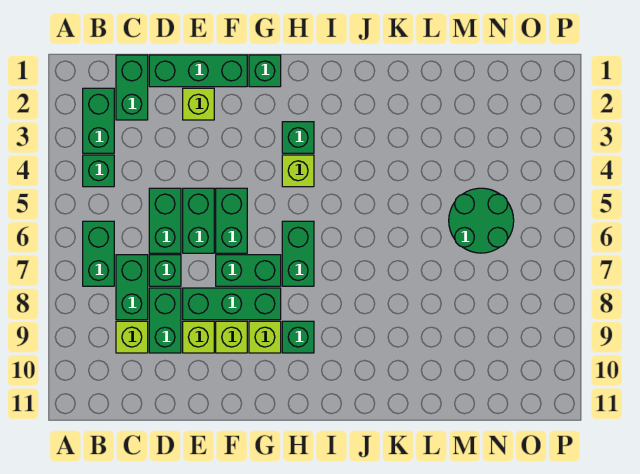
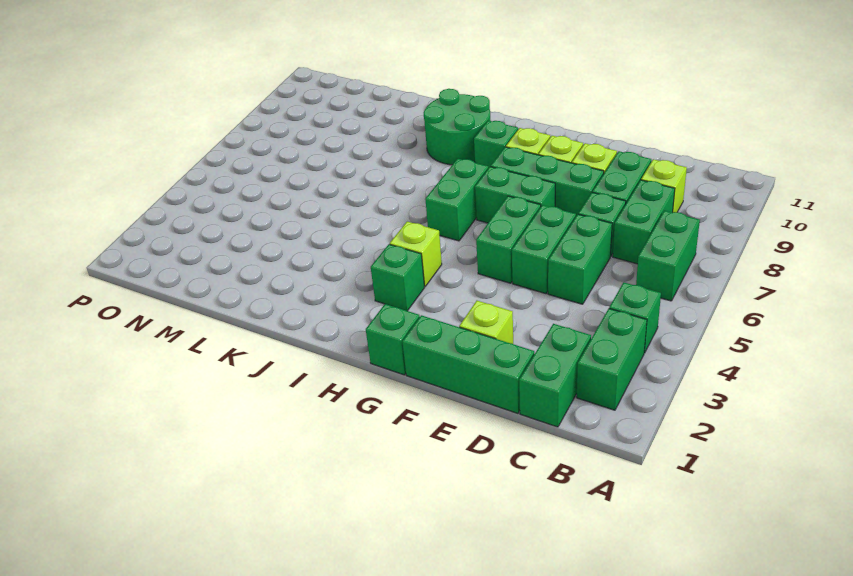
green round brick M5:N6 level 1 -> green round brick I9:J10 level 1

